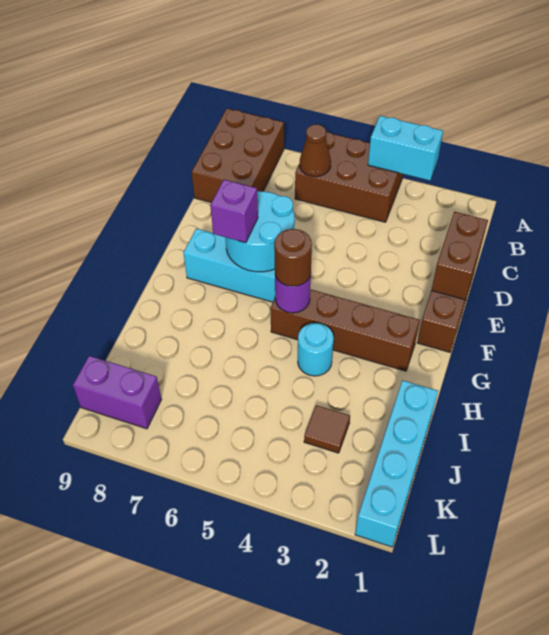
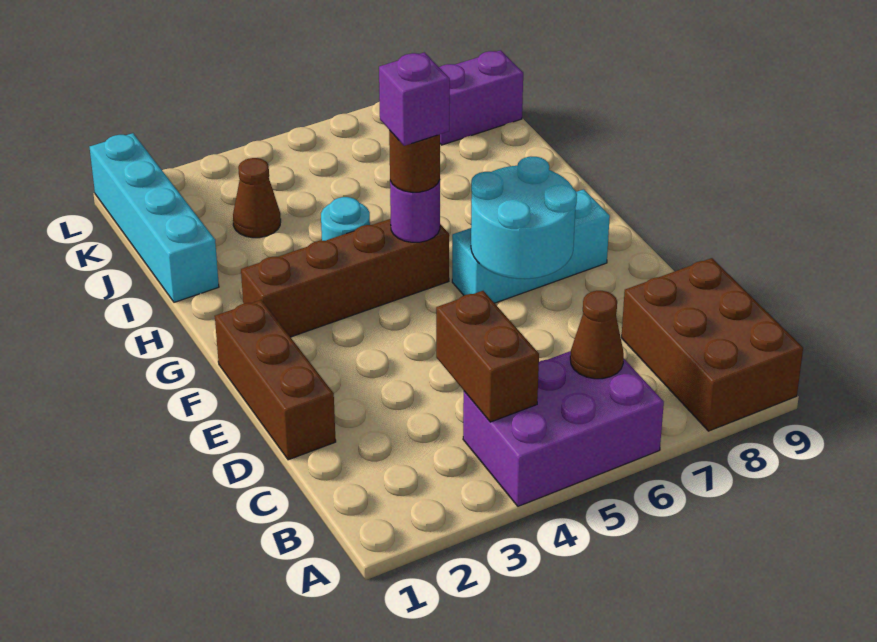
cyan brick A3:A4 level 2 -> none
brown brick A4:B6 level 1 -> purple brick A4:B6 level 1
brown brick D1:E1 level 2 -> brown brick B4:C4 level 2
purple brick F7 level 3 -> purple brick G5 level 4
brown tile J3 level 1 -> brown cone J3 level 1

